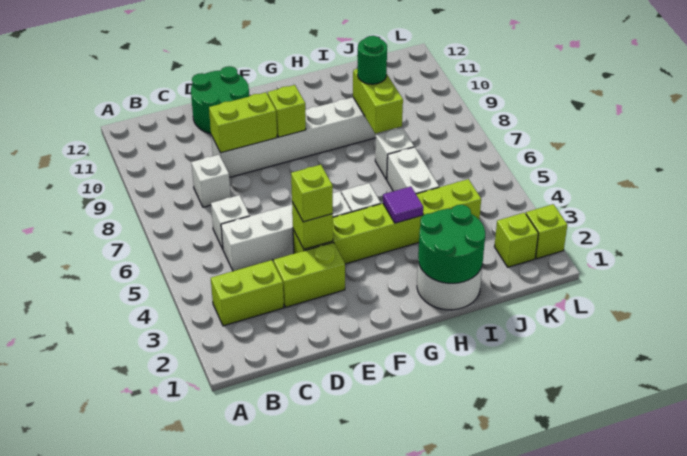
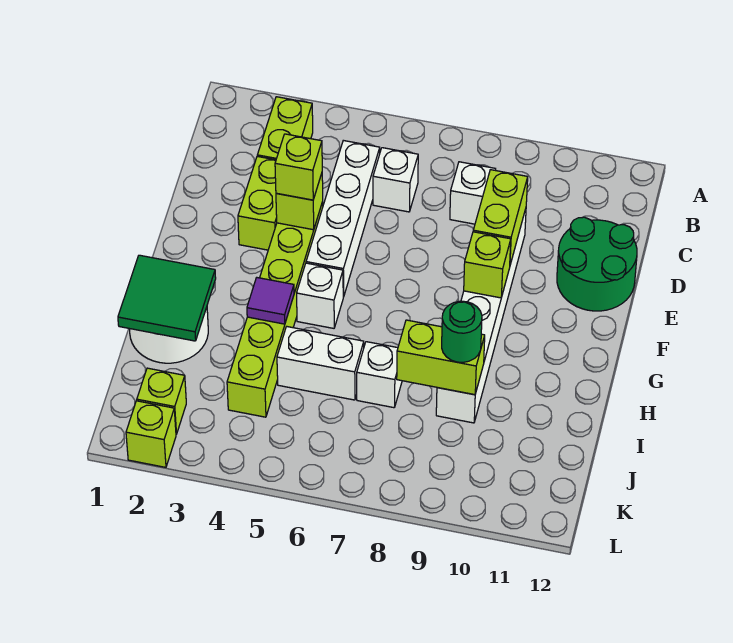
green round brick H1:I2 level 2 -> green tile H1:I2 level 2

